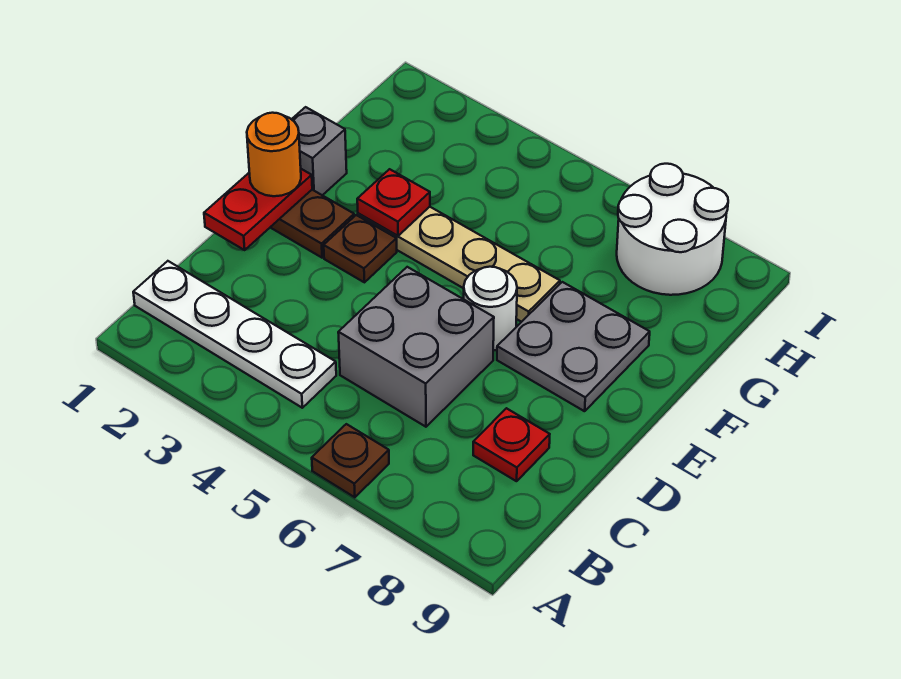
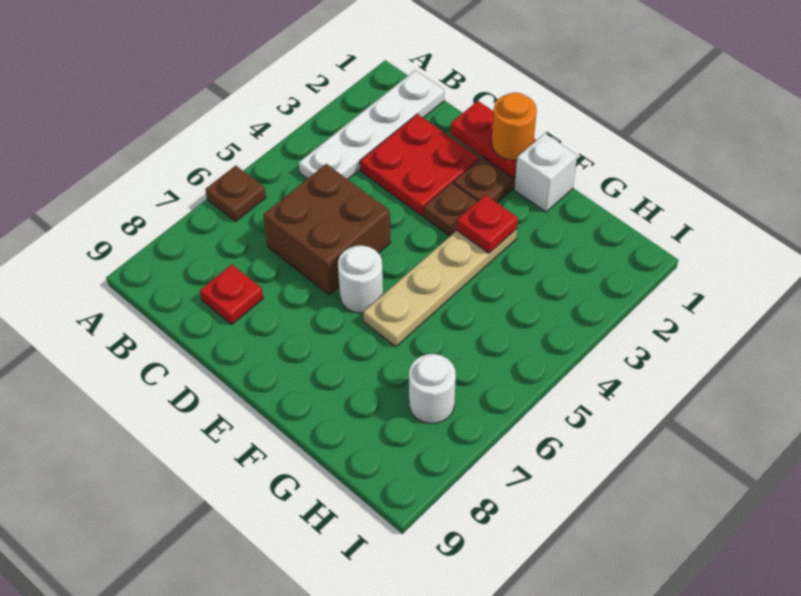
none -> red plate C2:D3 level 1
grey brick C5:D6 level 1 -> brown brick C5:D6 level 1
grey plate E7:F8 level 1 -> none
grey brick F1 level 1 -> white brick F1 level 1
white round brick H7:I8 level 1 -> white round brick H7 level 1

